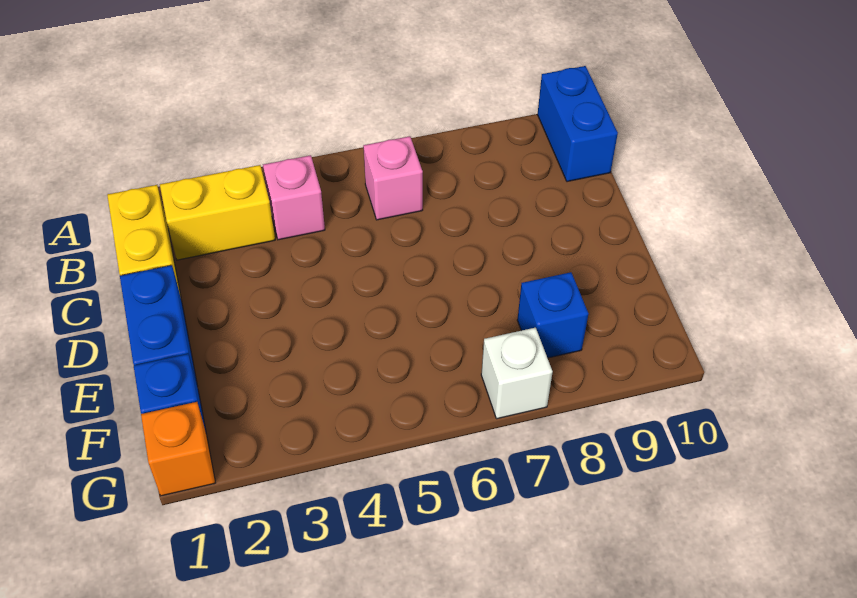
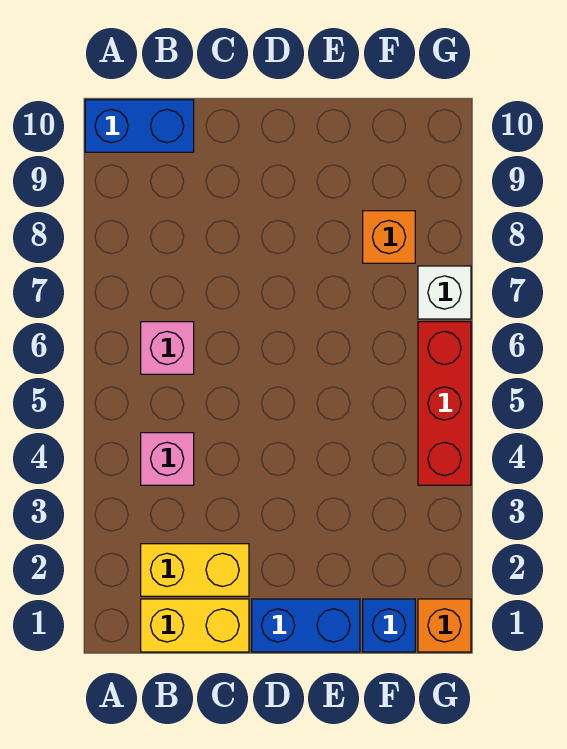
yellow brick B2:B3 level 1 -> yellow brick B2:C2 level 1
blue brick F8 level 1 -> orange brick F8 level 1
none -> red brick G4:G6 level 1

